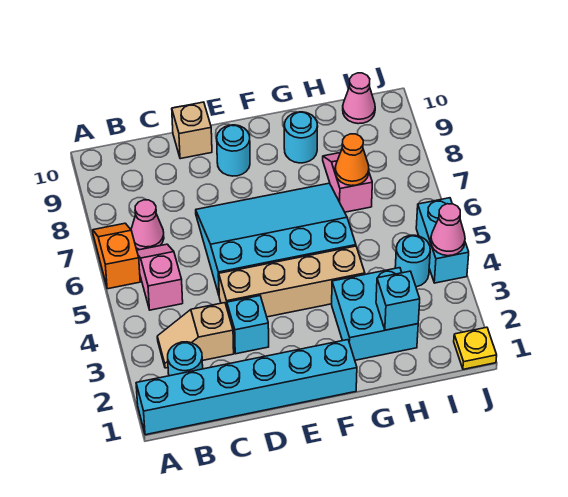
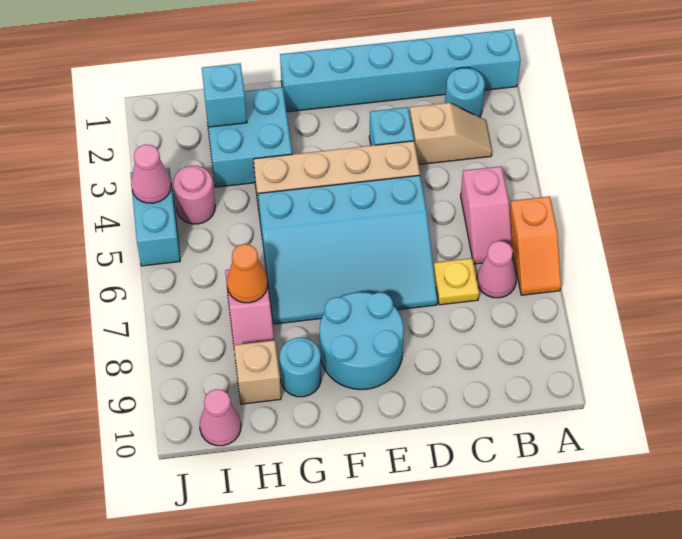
tan brick D10 level 1 -> tan brick H9 level 1
cyan round brick E9 level 1 -> cyan round brick E8:F9 level 1
cyan round brick I4 level 1 -> pink round brick I4 level 1
yellow plate J1 level 1 -> yellow plate C7 level 1

